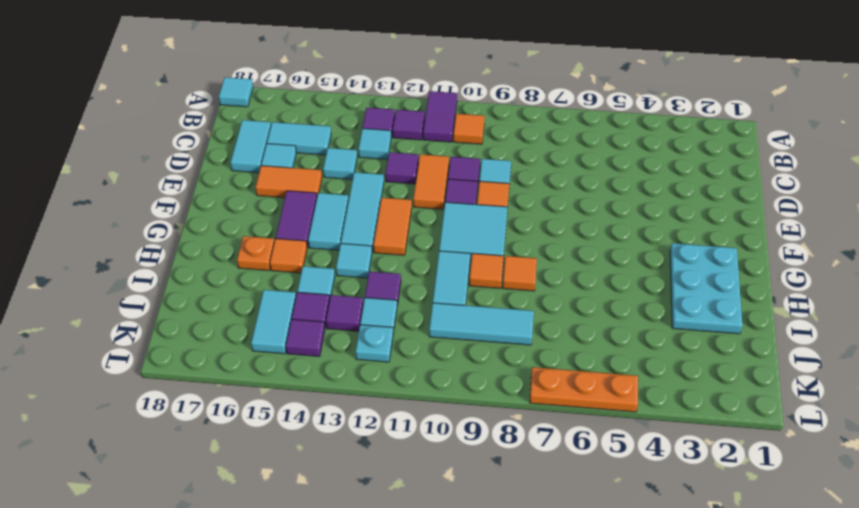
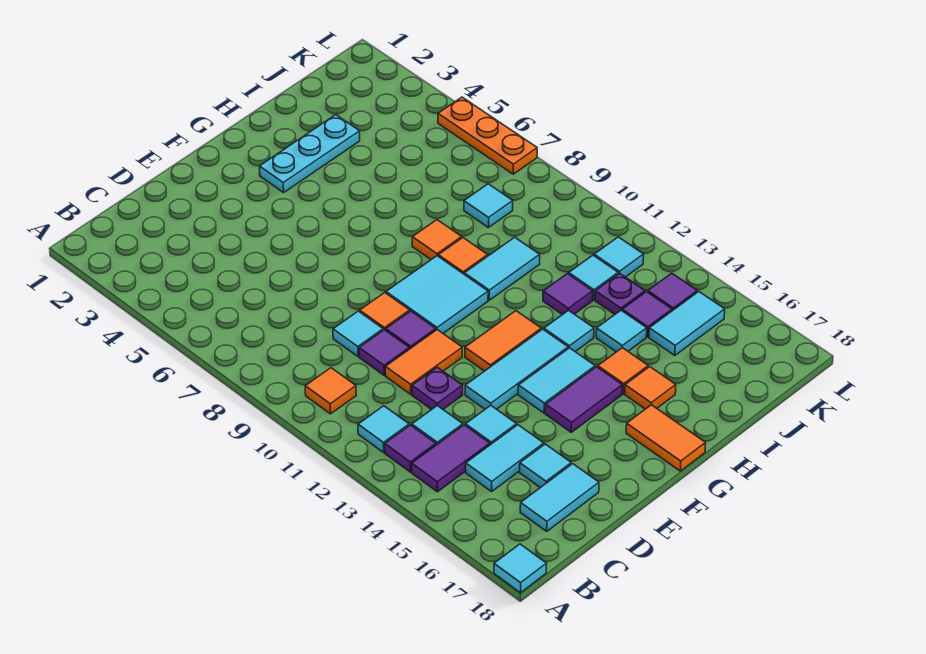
purple tile A11:B11 level 1 -> purple tile B14:C14 level 1
purple tile B12 level 1 -> cyan tile B12 level 1
cyan tile C15:C16 level 1 -> cyan tile C15:D15 level 1
purple tile D12 level 1 -> purple plate D12 level 1
orange tile E15:E16 level 1 -> orange tile G17:G18 level 1
cyan plate G2:I3 level 1 -> cyan plate G3:I3 level 1
orange plate H16 level 1 -> orange tile H16 level 1
cyan tile J8:J10 level 1 -> cyan tile J8 level 1
purple tile J13 level 1 -> purple plate J13 level 1
cyan plate K12 level 1 -> cyan tile K12 level 1

